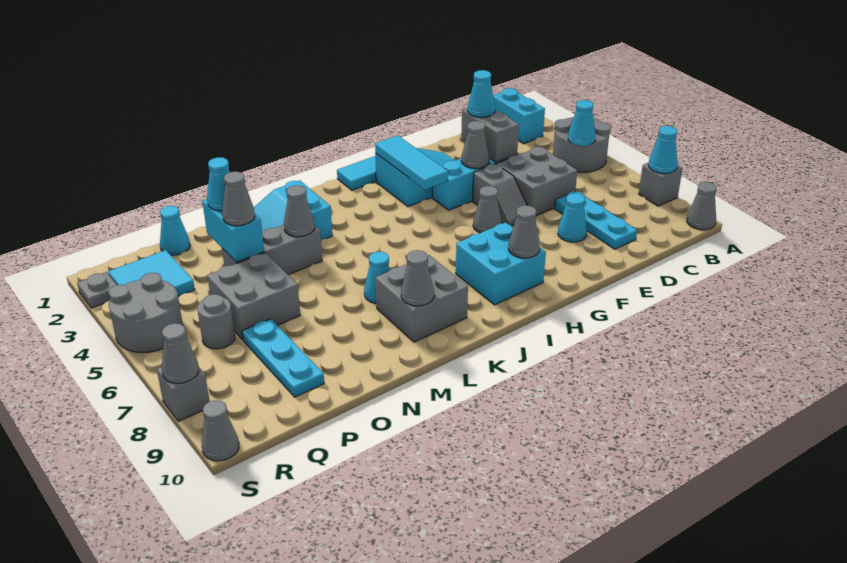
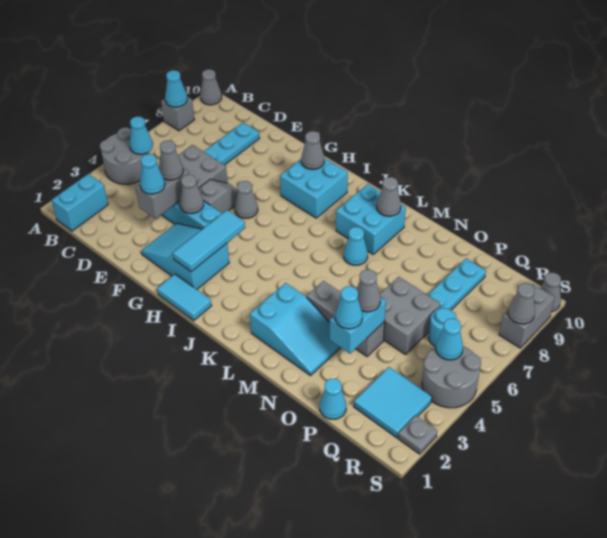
cyan cone E8 level 1 -> cyan cone R5 level 2
grey brick K8:L9 level 1 -> cyan brick K8:L9 level 1
grey cone M4 level 2 -> grey cone E4 level 3
grey round brick Q6 level 1 -> cyan round brick Q6 level 1
grey brick S8 level 1 -> grey brick S8:S9 level 1

